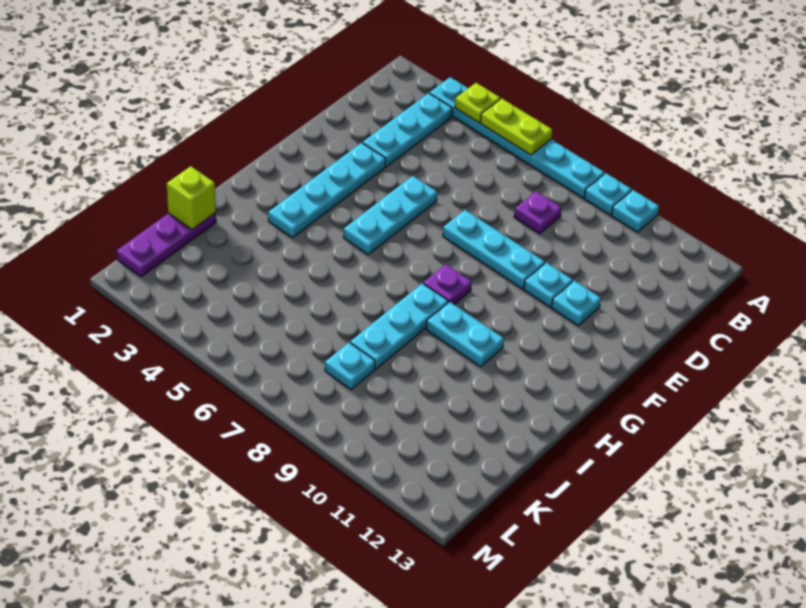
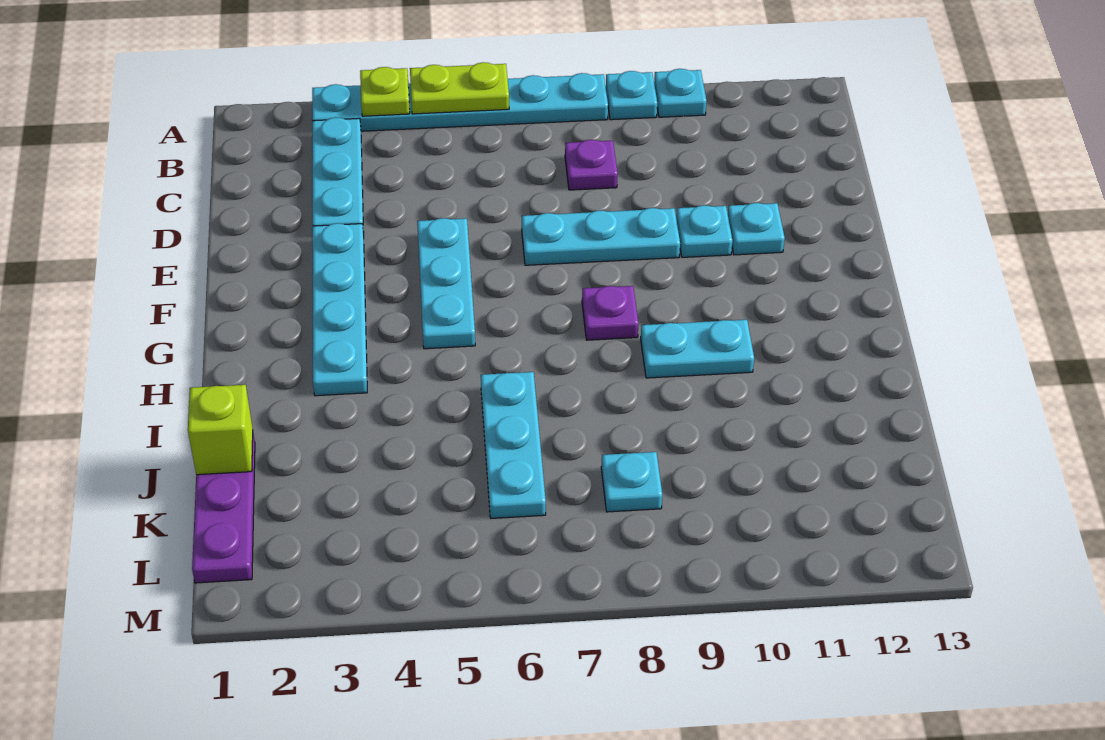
cyan plate H8:J8 level 1 -> cyan plate I6:K6 level 1

